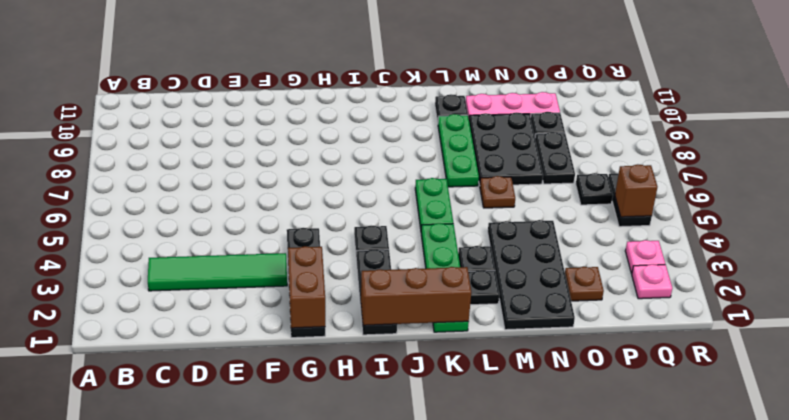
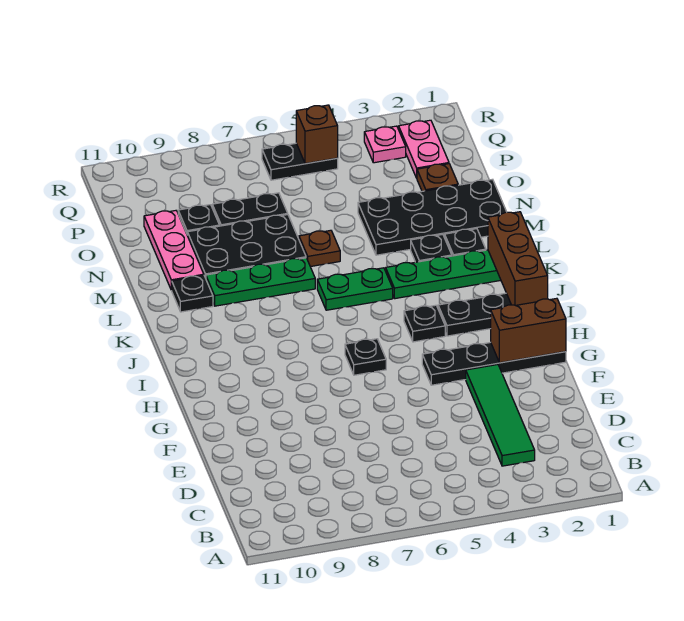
black plate P6 level 1 -> black plate H6 level 1
pink plate Q2 level 1 -> pink plate P2:Q2 level 1

